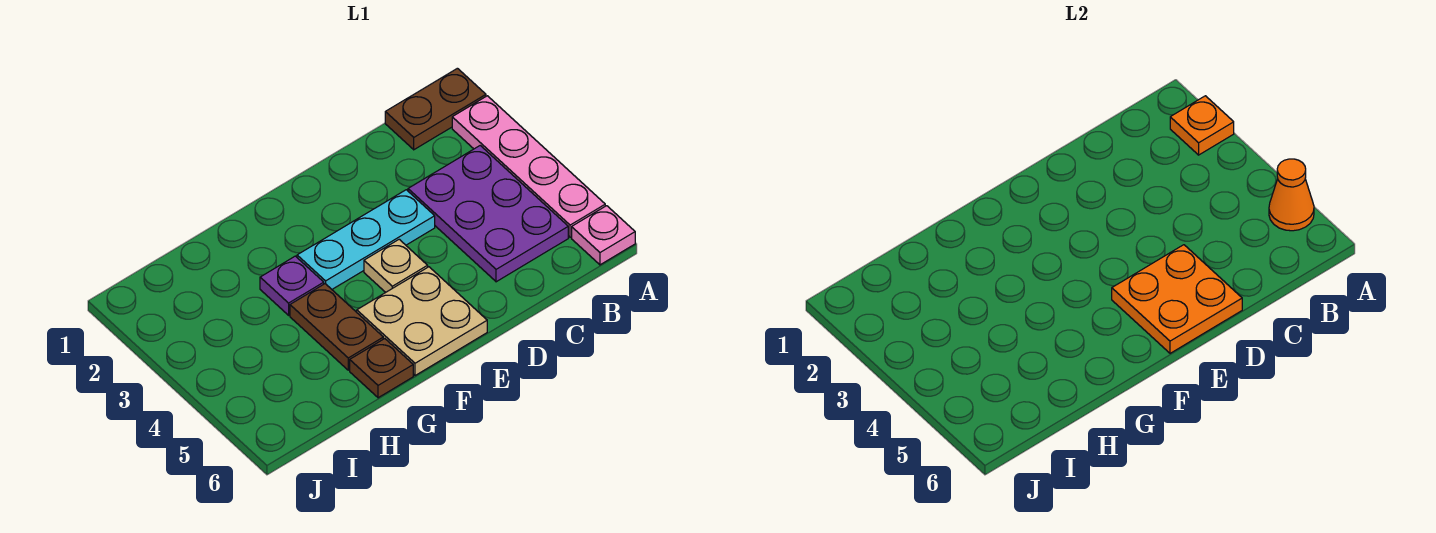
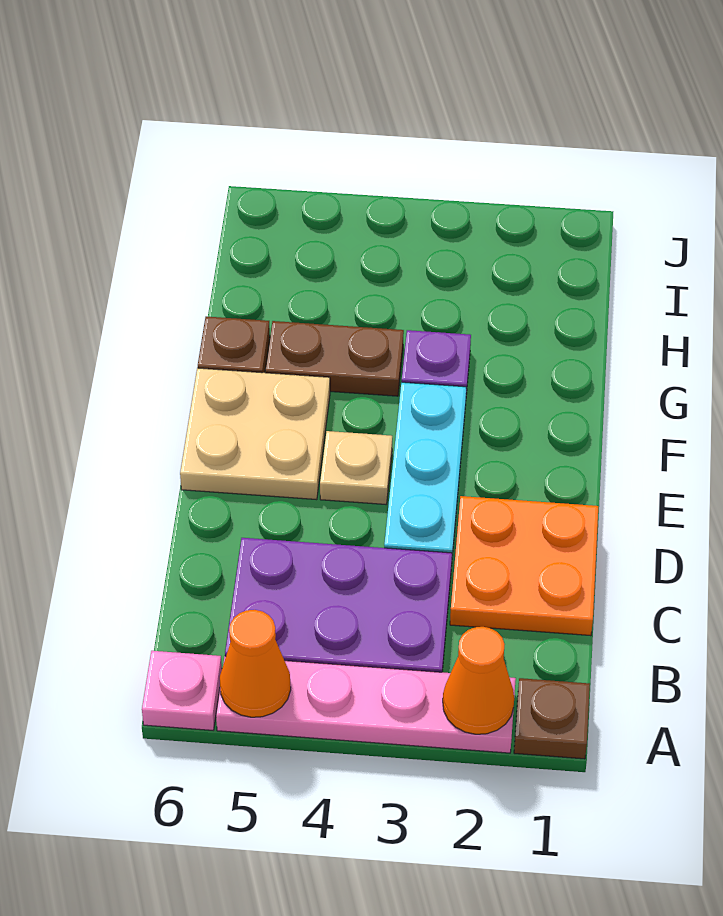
brown plate A1:B1 level 1 -> brown plate A1 level 1
orange plate A2 level 2 -> orange cone A2 level 2
orange plate D5:E6 level 2 -> orange plate C1:D2 level 1

